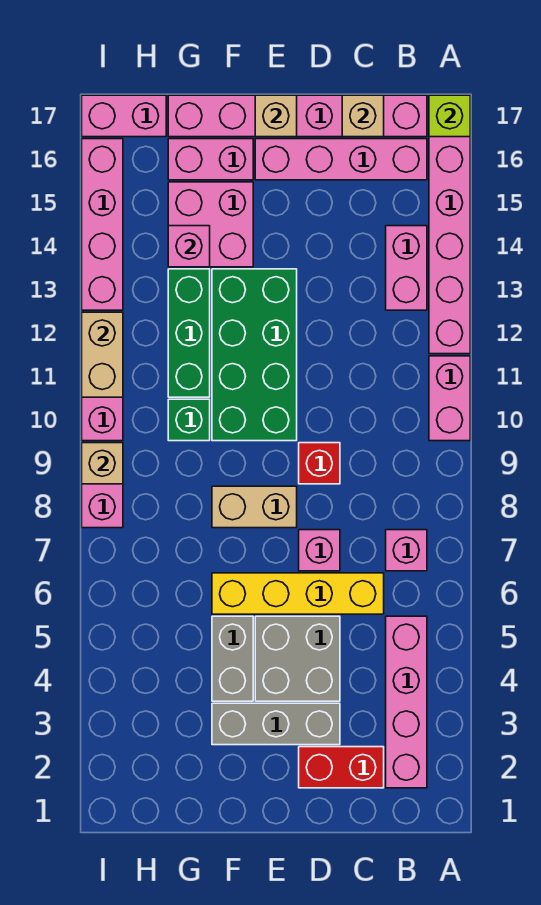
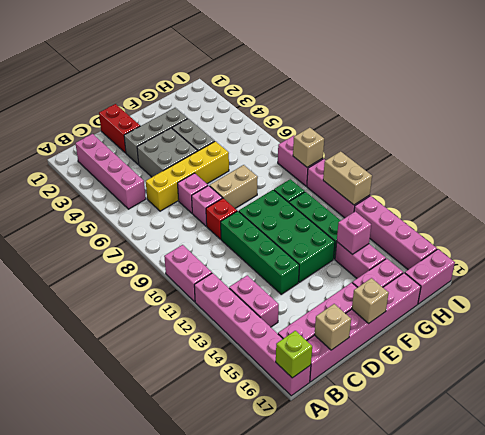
pink brick B7 level 1 -> pink brick D8 level 1
red brick C2:D2 level 1 -> red brick D1:D2 level 1
none -> green brick D10:D13 level 1
pink brick F14:G15 level 1 -> pink brick G14:G15 level 1

